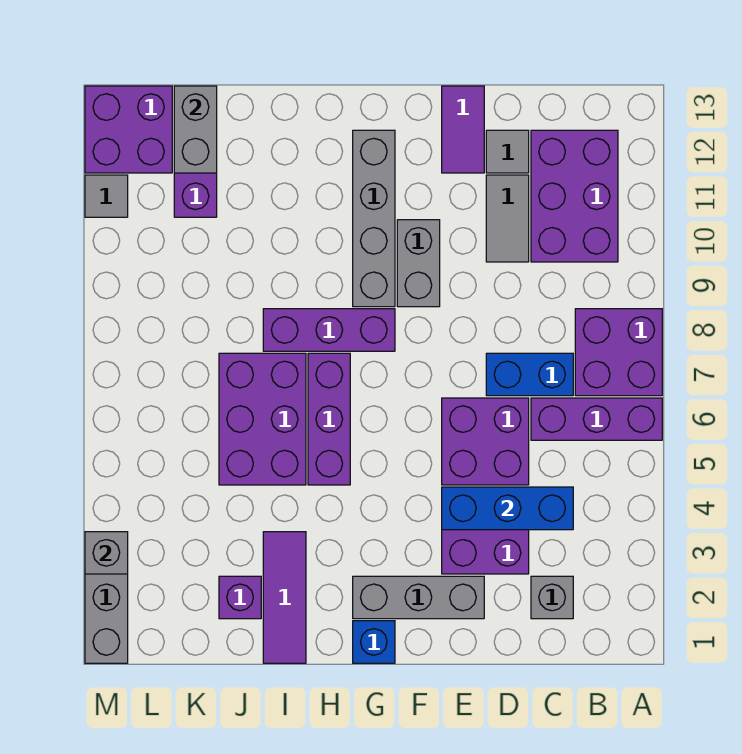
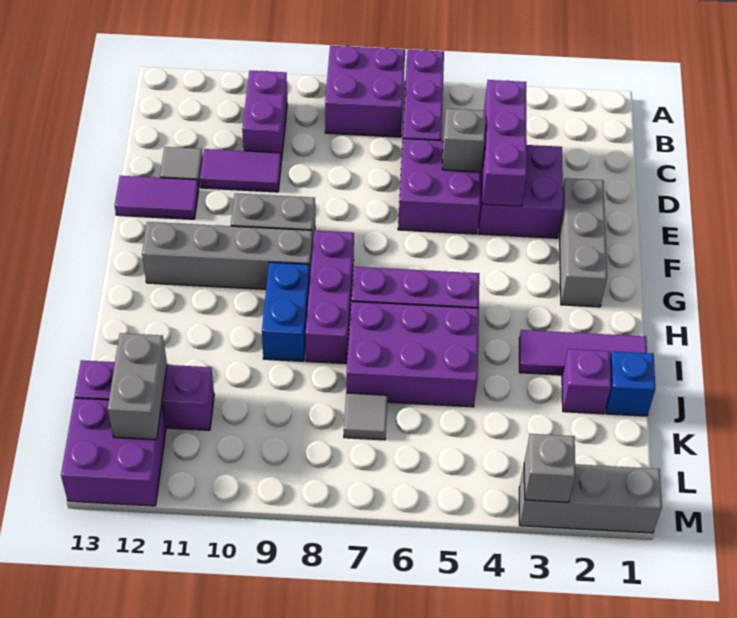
purple brick B10:C12 level 1 -> purple brick B10:C10 level 1
grey brick C2 level 1 -> grey brick D5 level 2
blue brick C4:E4 level 2 -> purple brick C4:E4 level 2
blue brick C7:D7 level 1 -> blue brick H9:I9 level 1
grey tile D10:D11 level 1 -> purple tile D10:D11 level 1
blue brick G1 level 1 -> blue brick J1 level 1
grey brick K12:K13 level 2 -> grey brick K12:L12 level 2
grey tile M11 level 1 -> grey tile K7 level 1

